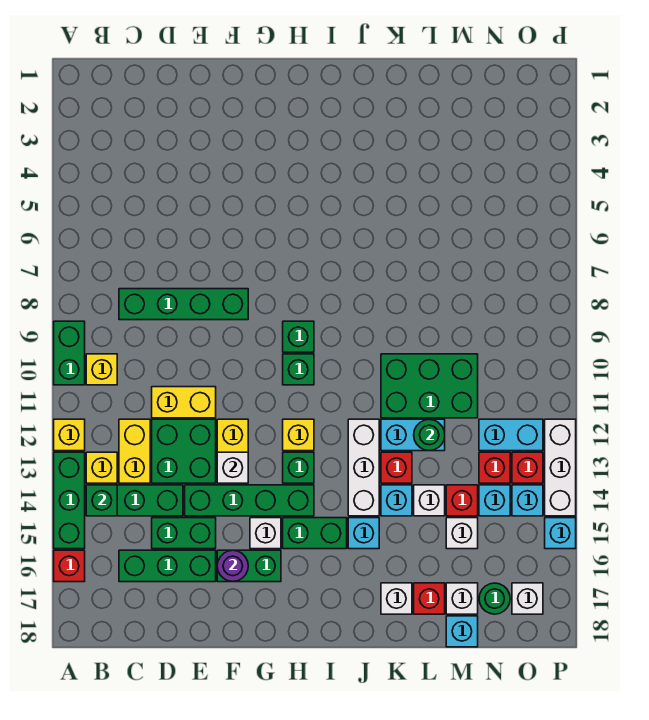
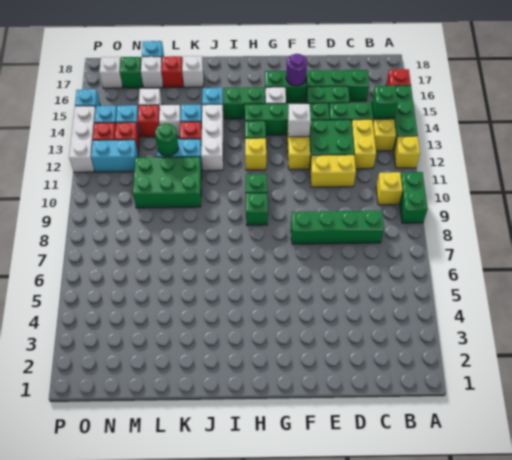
green round brick N17 level 1 -> green brick N17 level 1

